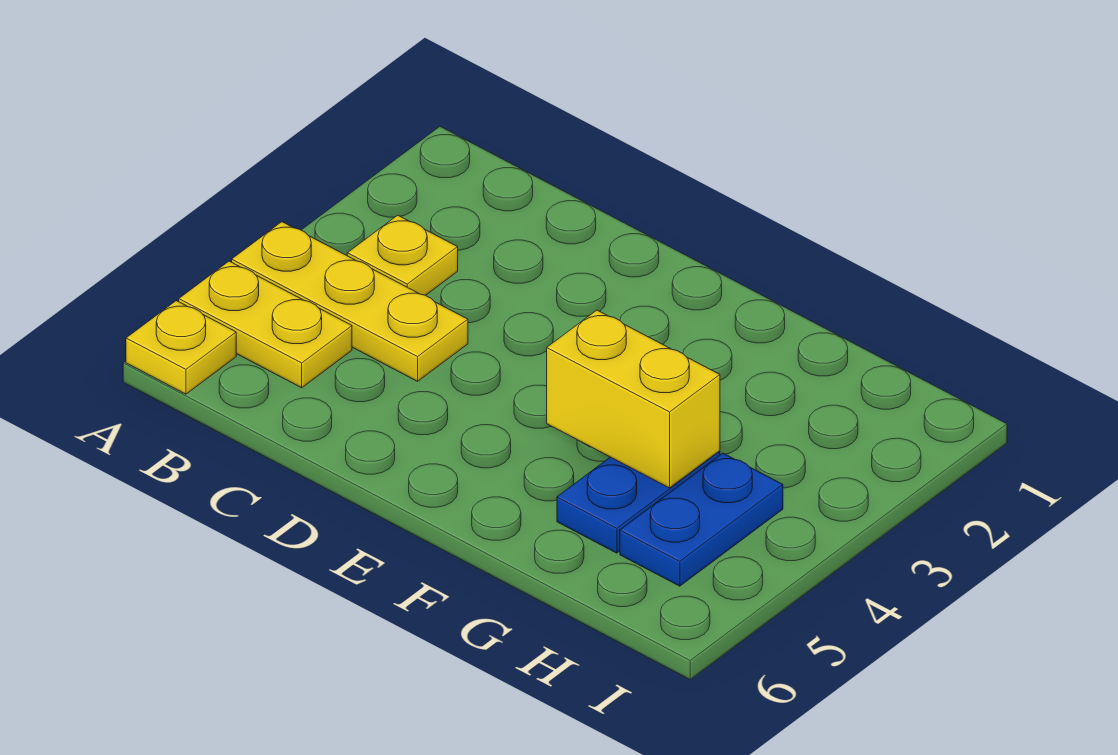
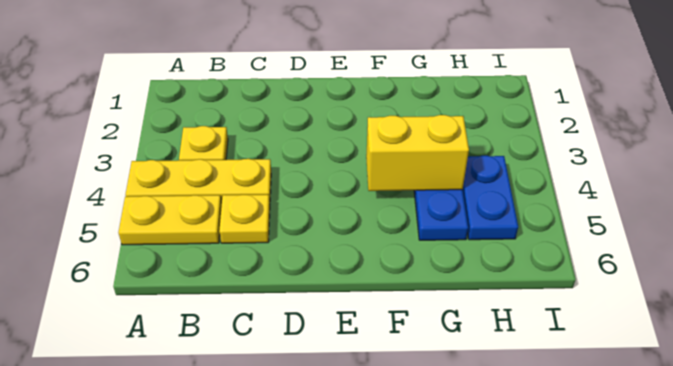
yellow plate A6 level 1 -> yellow plate C5 level 1

